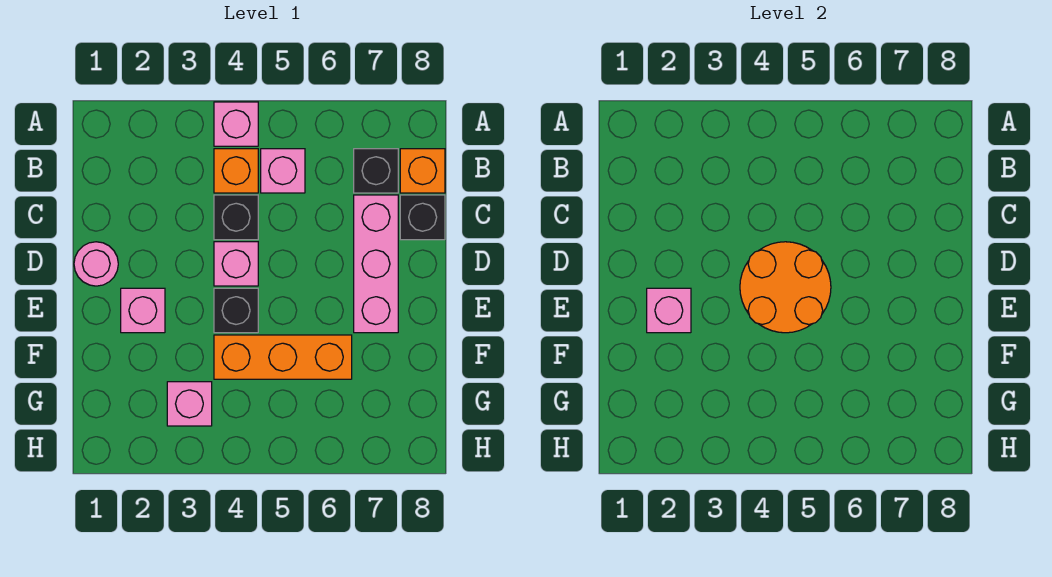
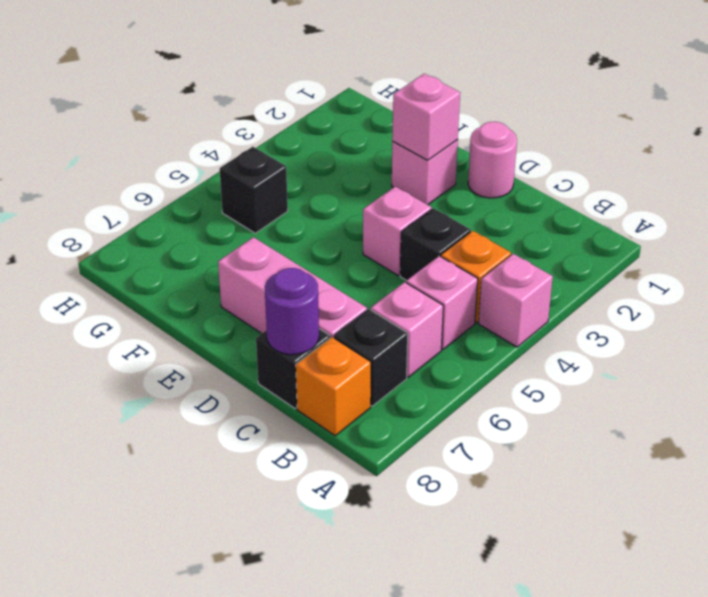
none -> purple round brick C8 level 2
orange round brick D4:E5 level 2 -> none
black brick E4 level 1 -> black brick G5 level 1
orange brick F4:F6 level 1 -> none
pink brick G3 level 1 -> pink brick B6 level 1

